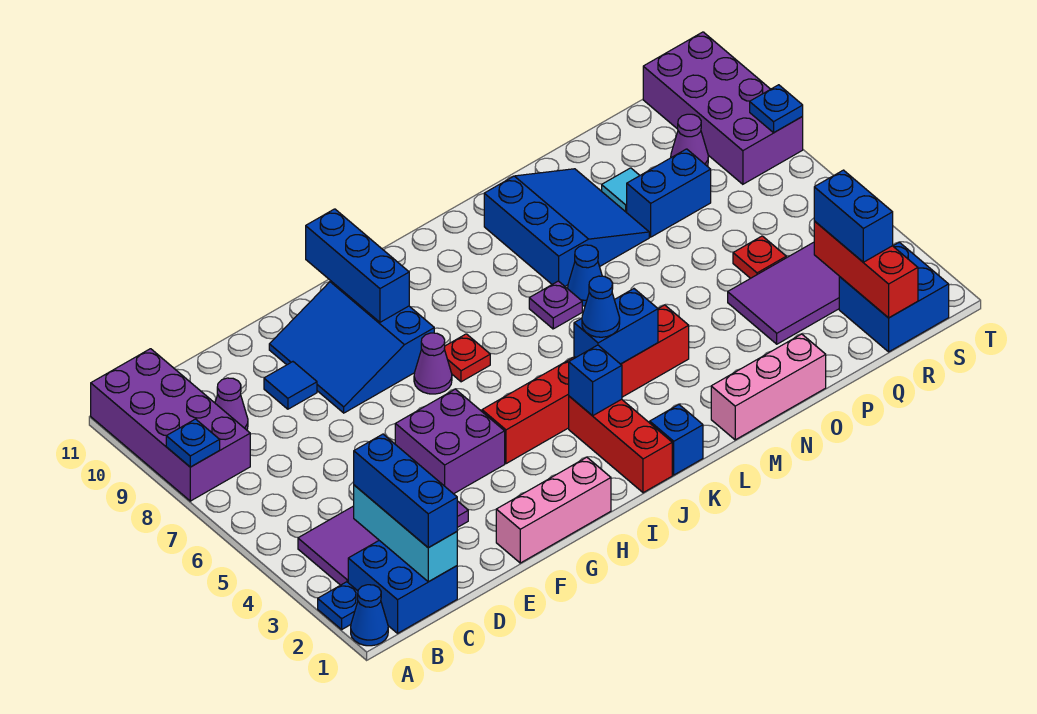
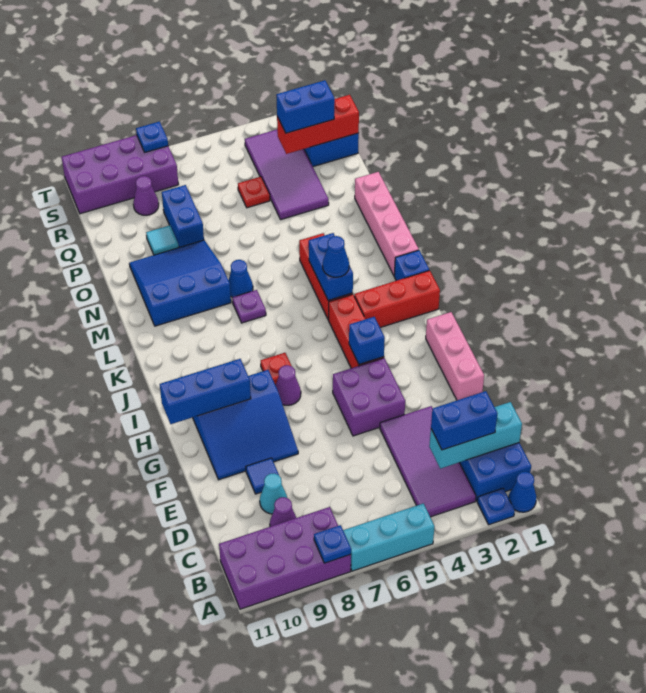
none -> cyan brick A5:A7 level 1
blue brick C1:C3 level 3 -> blue brick C2:C3 level 3
none -> cyan cone D9 level 1
blue brick J3 level 2 -> blue brick H4 level 2
pink brick M1:O1 level 1 -> pink brick L1:O1 level 1

